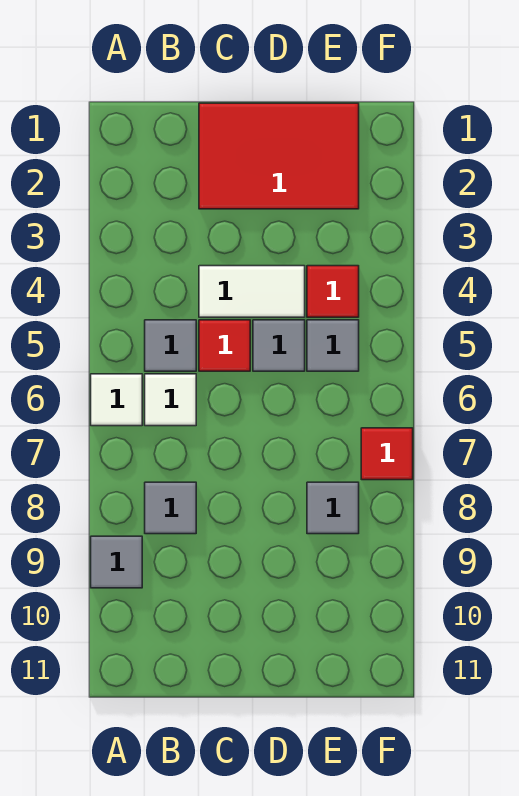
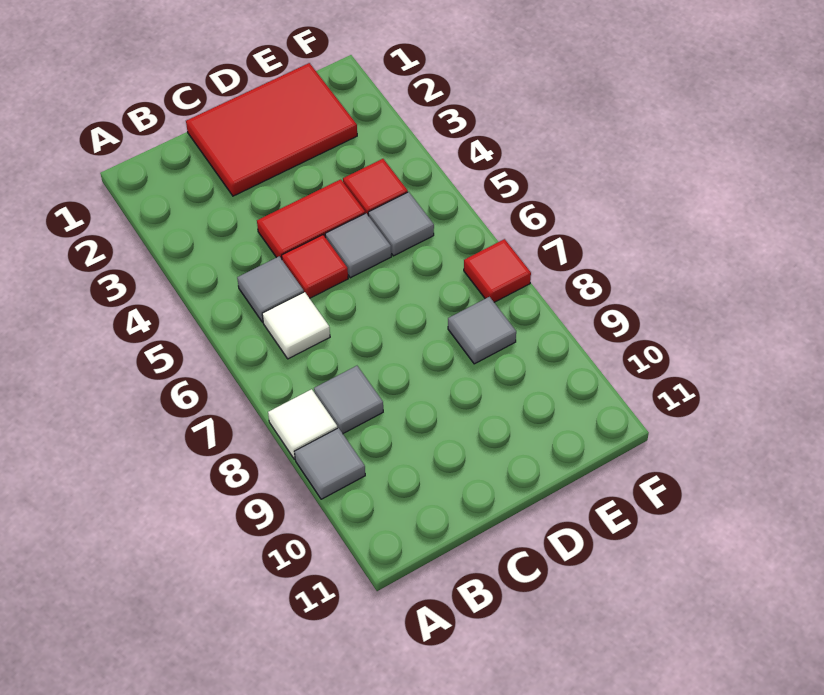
white tile A6 level 1 -> white tile A8 level 1
white tile C4:D4 level 1 -> red tile C4:D4 level 1

